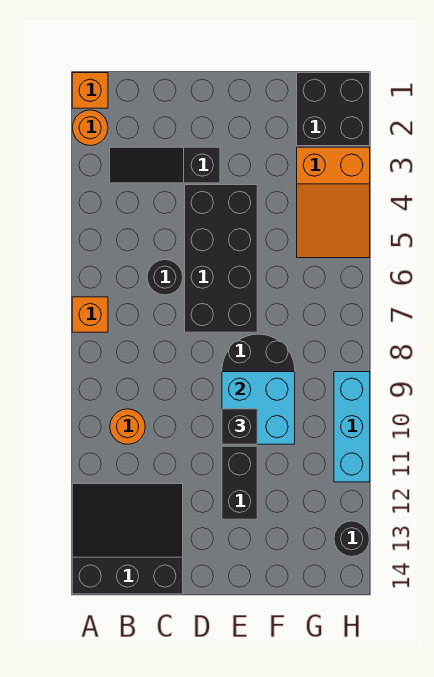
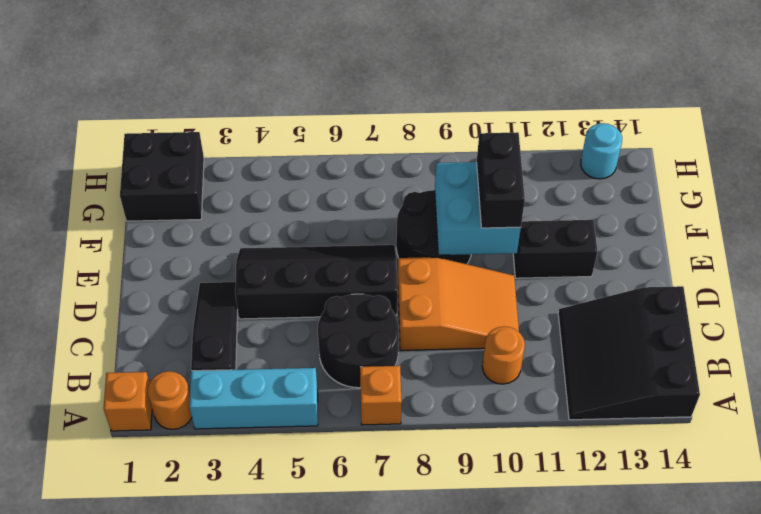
black slope B3:D3 level 1 top D -> black slope B3:D3 level 1 top B
black round brick C6 level 1 -> black round brick B6:C7 level 1
black brick D4:E7 level 1 -> black slope D4:E7 level 1 top D
black brick E10 level 3 -> black brick E10:F10 level 3
orange slope G3:H5 level 1 top 3 -> orange slope C8:D10 level 1 top 8
cyan brick H9:H11 level 1 -> cyan brick A3:A5 level 1
black round brick H13 level 1 -> cyan round brick H13 level 1

